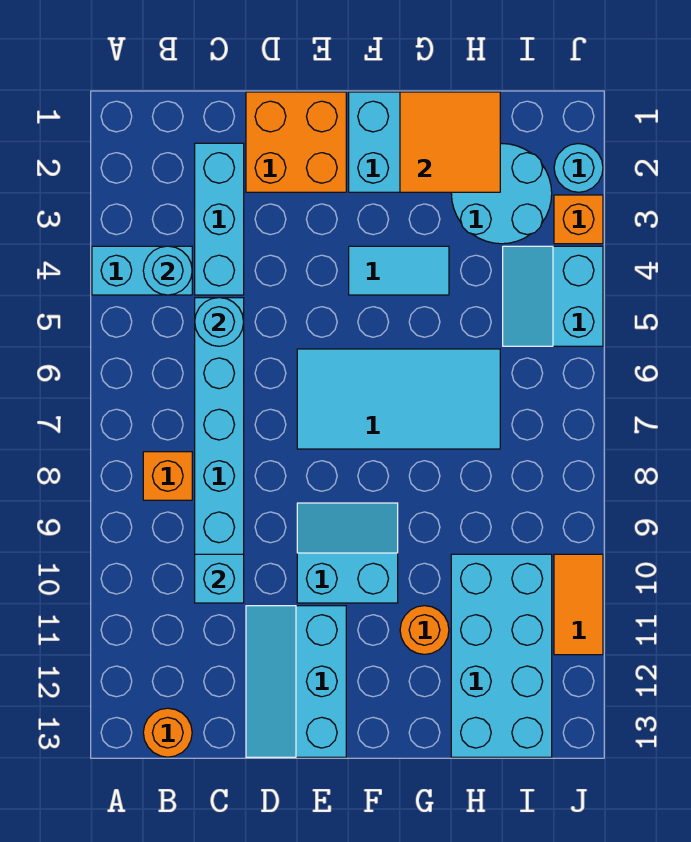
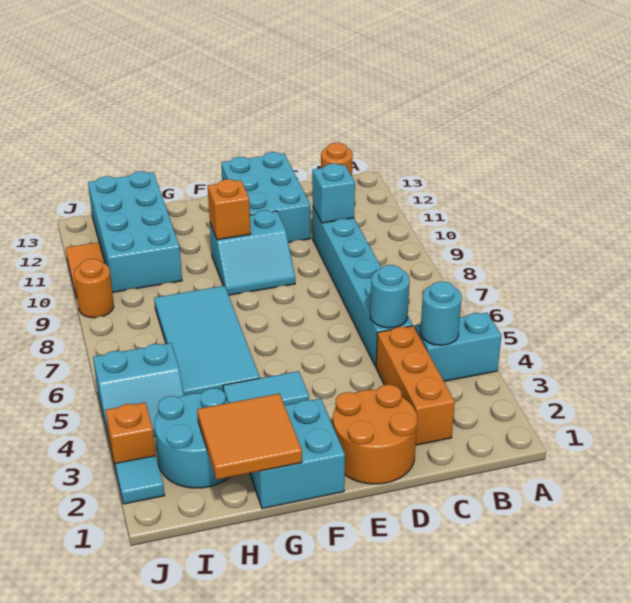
orange brick B8 level 1 -> orange brick F10 level 2
cyan brick C2:C4 level 1 -> orange brick C2:C4 level 1
orange brick D1:E2 level 1 -> orange round brick D1:E2 level 1
cyan slope D11:E13 level 1 top E -> cyan brick D11:E13 level 1
cyan tile E6:H7 level 1 -> cyan tile G5:H8 level 1
orange round brick G11 level 1 -> orange round brick J9 level 1
cyan slope I4:J5 level 1 top J -> cyan slope I4:J5 level 1 top 5
cyan round brick J2 level 1 -> cyan tile J2 level 1

